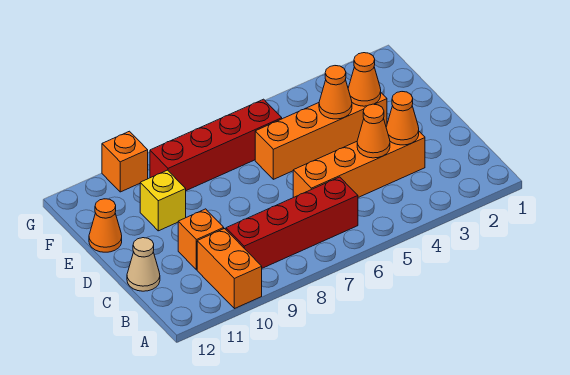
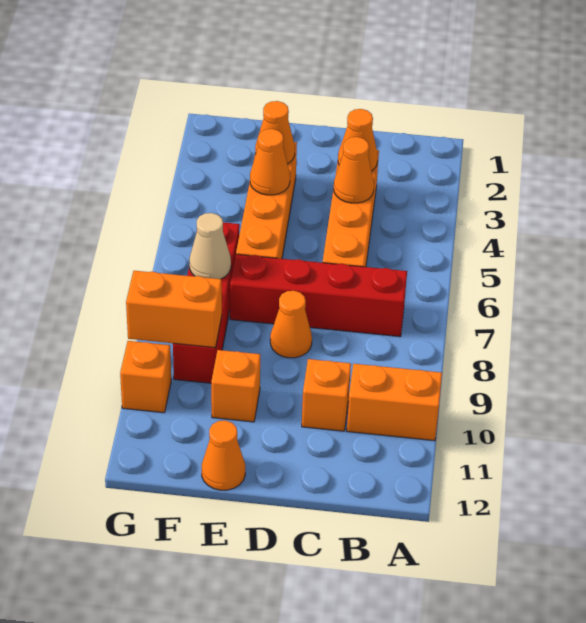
red brick B6:B9 level 1 -> red brick B7:E7 level 1
tan cone C12 level 1 -> tan cone F7 level 2
none -> orange cone D8 level 1
yellow brick E10 level 1 -> orange brick E10 level 1
none -> orange brick F9:G9 level 2

